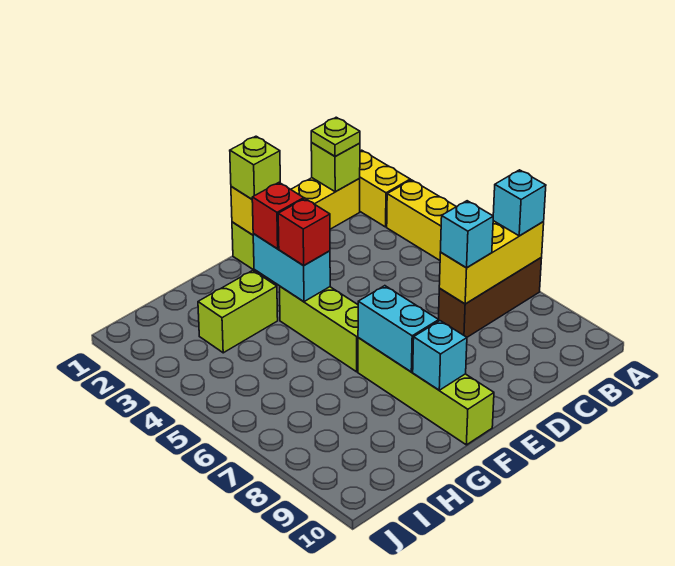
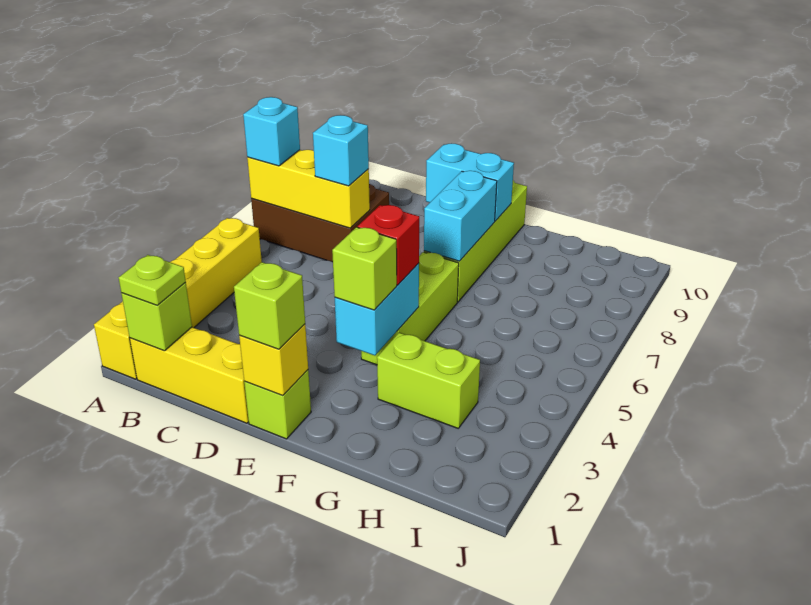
brown brick A7:C7 level 1 -> brown brick A7:C8 level 1
red brick F3 level 3 -> lime brick F3 level 3
cyan brick F9 level 2 -> cyan brick E9:F9 level 2

